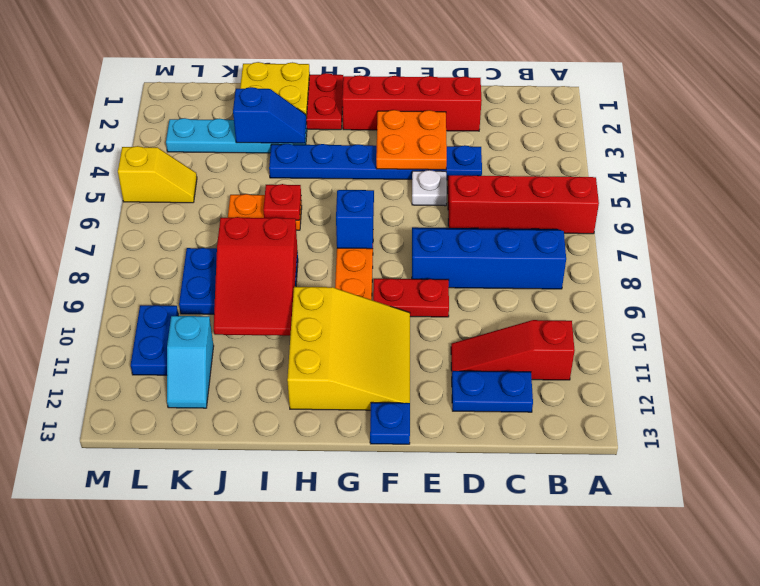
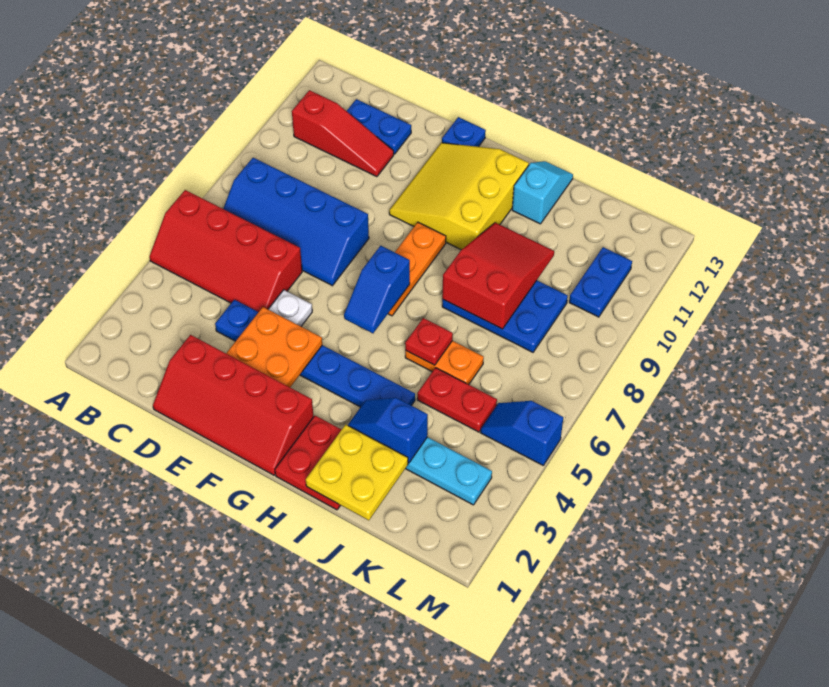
red plate E9:F9 level 1 -> red plate J5:K5 level 1
cyan slope K11:K12 level 1 top 11 -> cyan slope I12:I13 level 1 top 12
yellow slope L5:M5 level 1 top M -> blue slope L5:M5 level 1 top M

